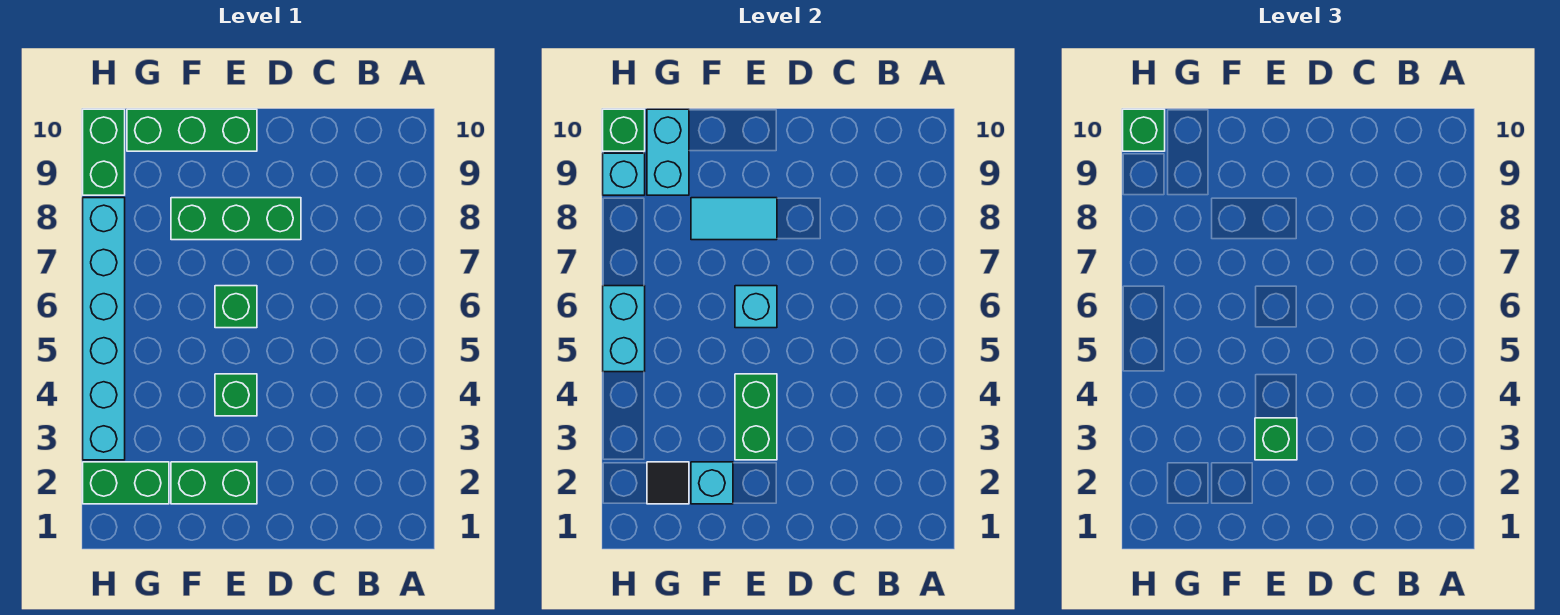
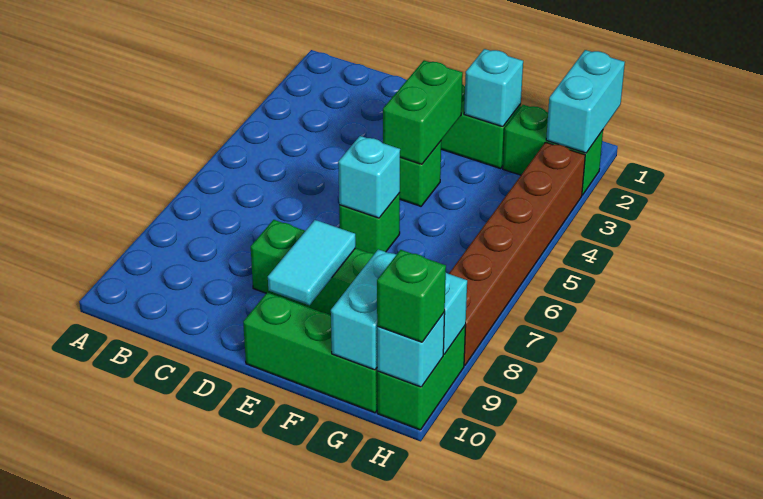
green brick E3 level 3 -> none
cyan tile E8:F8 level 2 -> cyan tile E8:E9 level 2
black tile G2 level 2 -> none
cyan brick H3:H8 level 1 -> brown brick H3:H8 level 1
cyan brick H5:H6 level 2 -> cyan brick H1:H2 level 2
green brick H10 level 2 -> cyan brick H10 level 2

